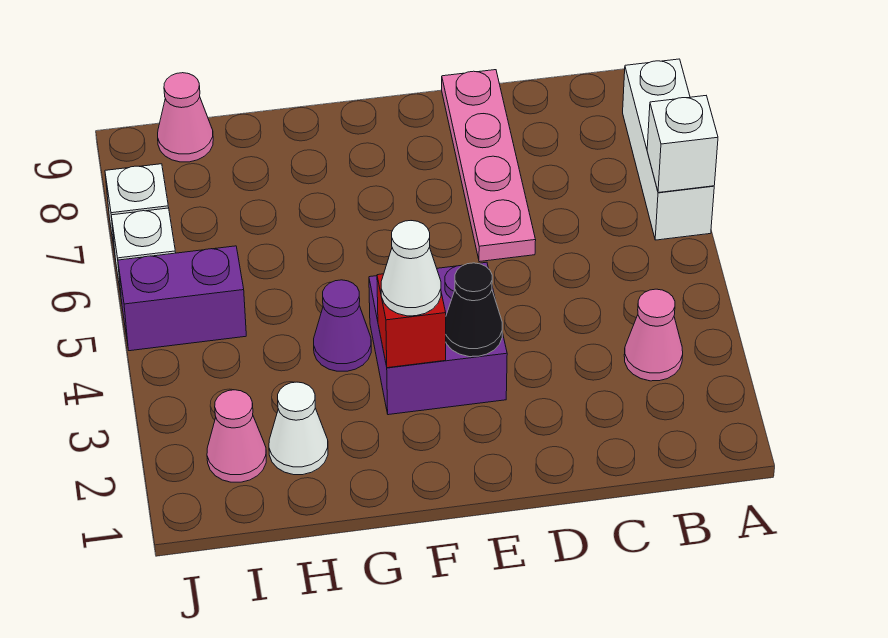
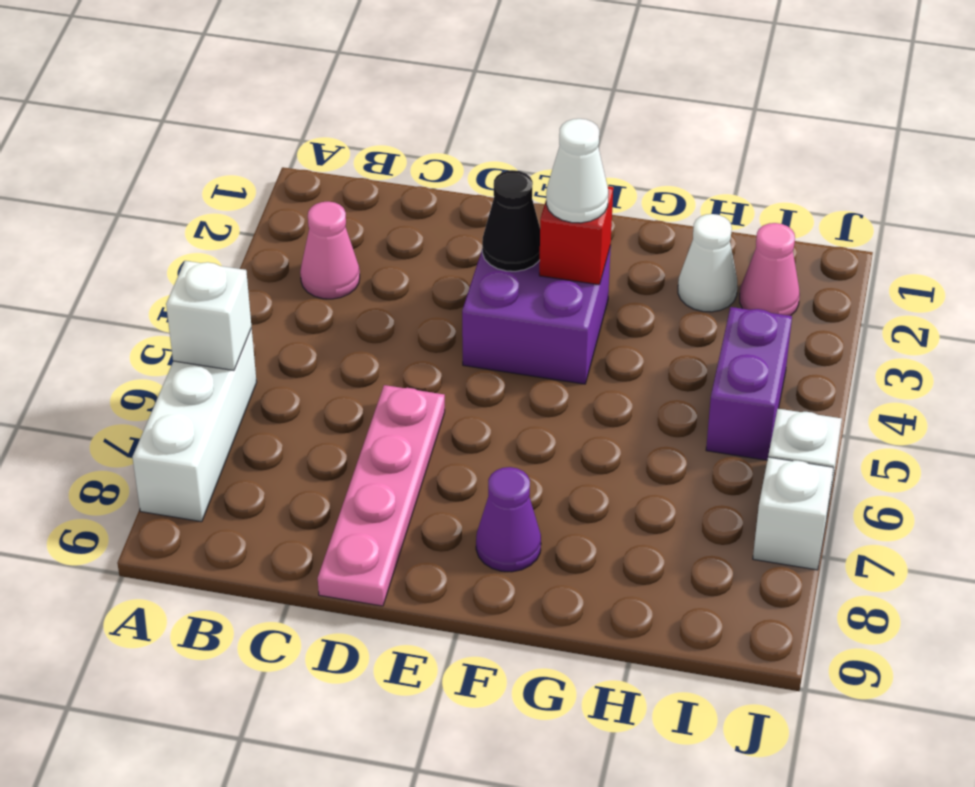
purple cone G4 level 1 -> purple cone F8 level 1
purple brick I5:J5 level 1 -> purple brick I4:I5 level 1
pink cone I9 level 1 -> none

